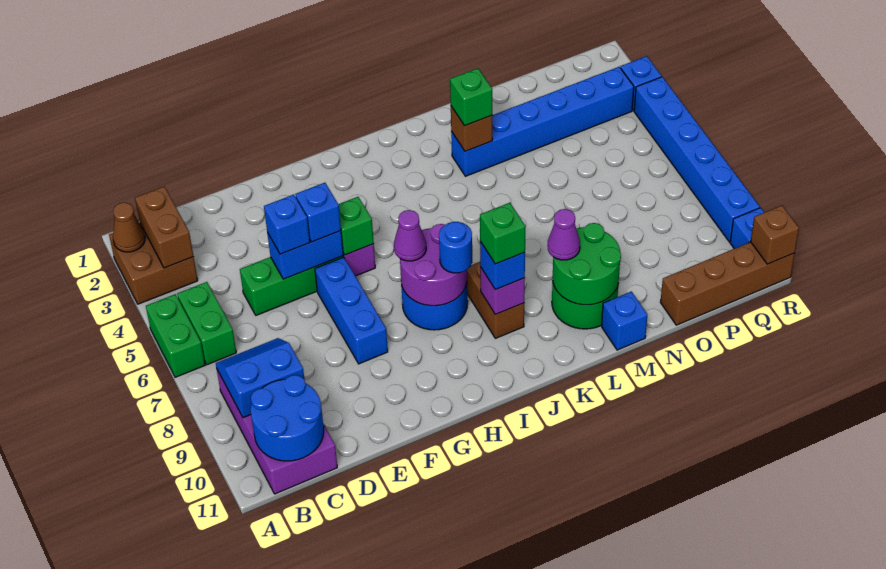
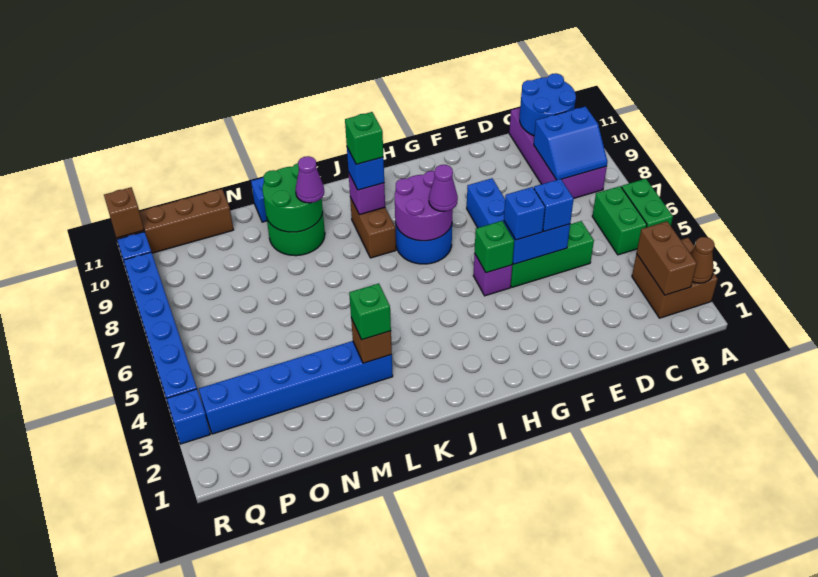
blue round brick I8 level 3 -> none

